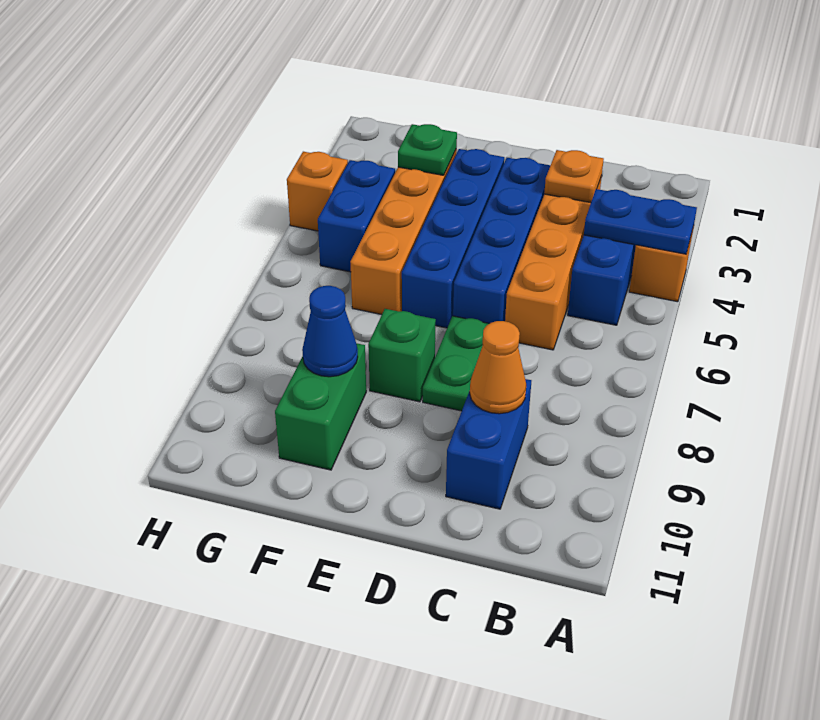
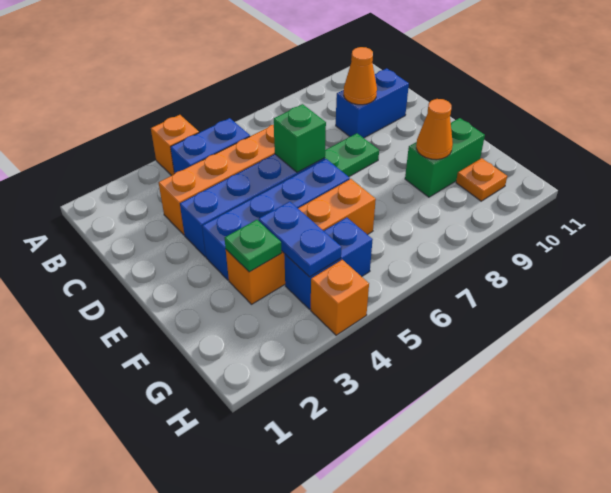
blue plate A4:B4 level 2 -> blue plate F4:G4 level 2
orange plate C3 level 2 -> orange plate G10 level 1
green brick E8 level 1 -> green brick D6 level 2
blue cone F9 level 2 -> orange cone F9 level 2

